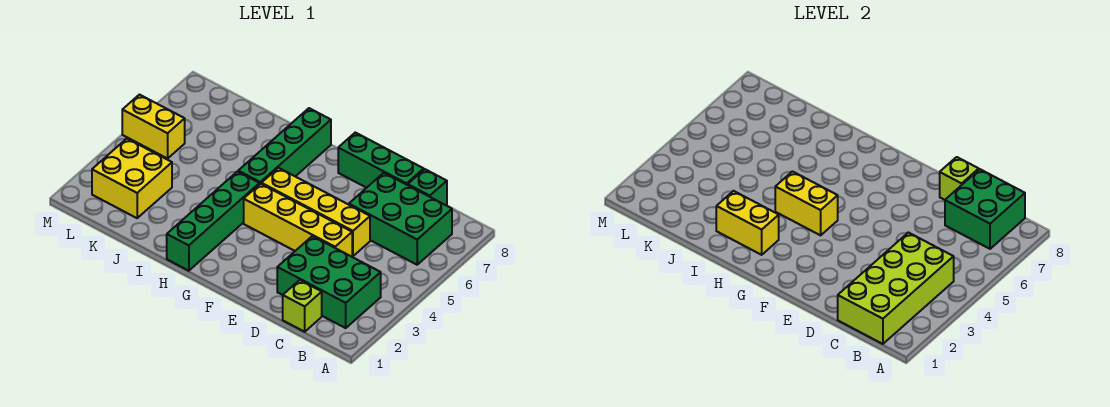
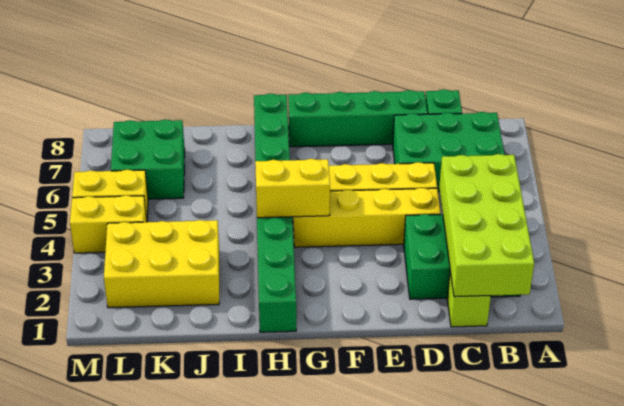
green brick B7:C8 level 2 -> green brick K6:L7 level 1
green brick D8:F8 level 1 -> green brick D8:G8 level 1
lime brick D8 level 2 -> none
yellow brick H2:I2 level 2 -> yellow brick L4:M4 level 1
yellow brick K2:L3 level 1 -> yellow brick J2:L3 level 1

